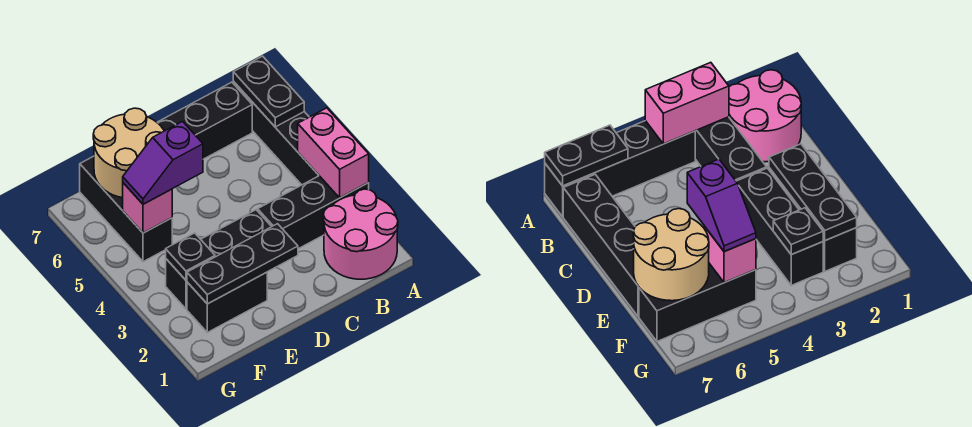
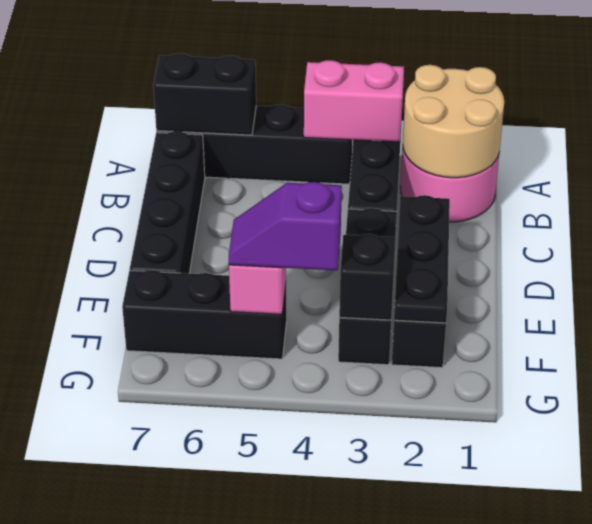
black plate A6:A7 level 2 -> black brick A6:A7 level 2
purple slope E5:F5 level 3 top E -> purple slope F4:F5 level 3 top 4
tan round brick E6:F7 level 2 -> tan round brick A1:B2 level 2
black plate F3 level 2 -> black brick F3 level 2

